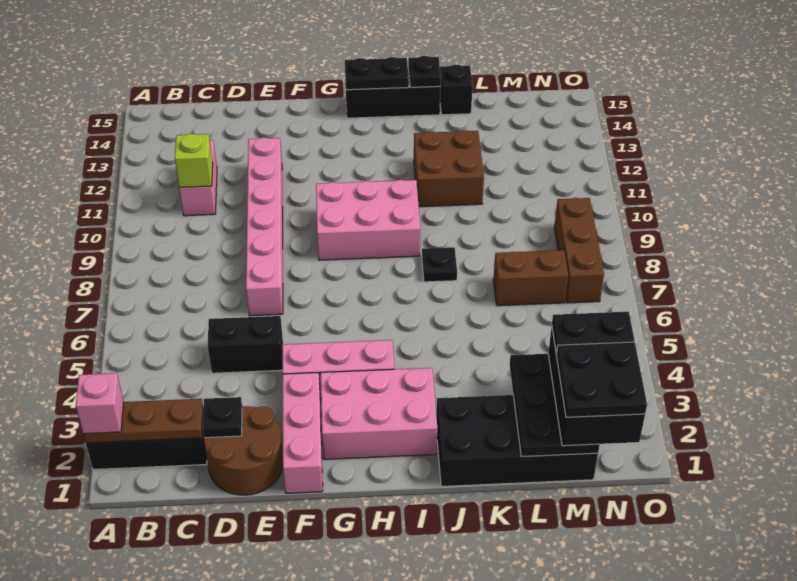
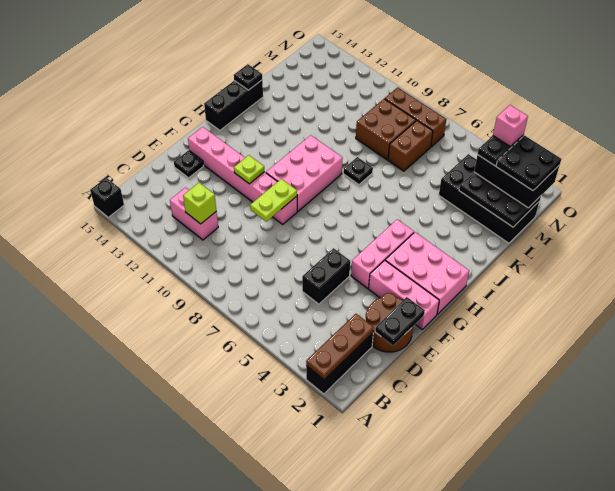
pink brick A2 level 3 -> pink brick N3 level 5
black plate D2 level 2 -> black plate E14 level 1
pink brick E7:E12 level 1 -> pink brick F9:F14 level 1
none -> lime plate E9:F9 level 2
none -> lime plate F11 level 2
pink brick G2:I3 level 1 -> pink brick G1:H3 level 1
black plate H15:I15 level 2 -> black plate D1:E1 level 2
black brick J1:M2 level 1 -> black brick L1:M4 level 1
brown brick J11:K12 level 1 -> brown brick L8:M9 level 1
black brick K15 level 1 -> black brick A15 level 1

